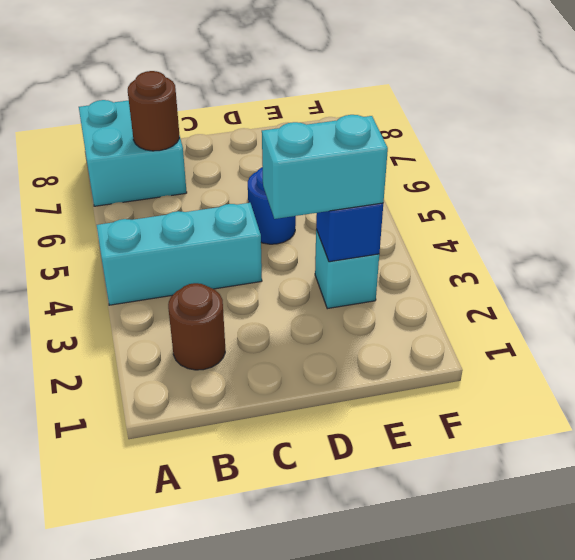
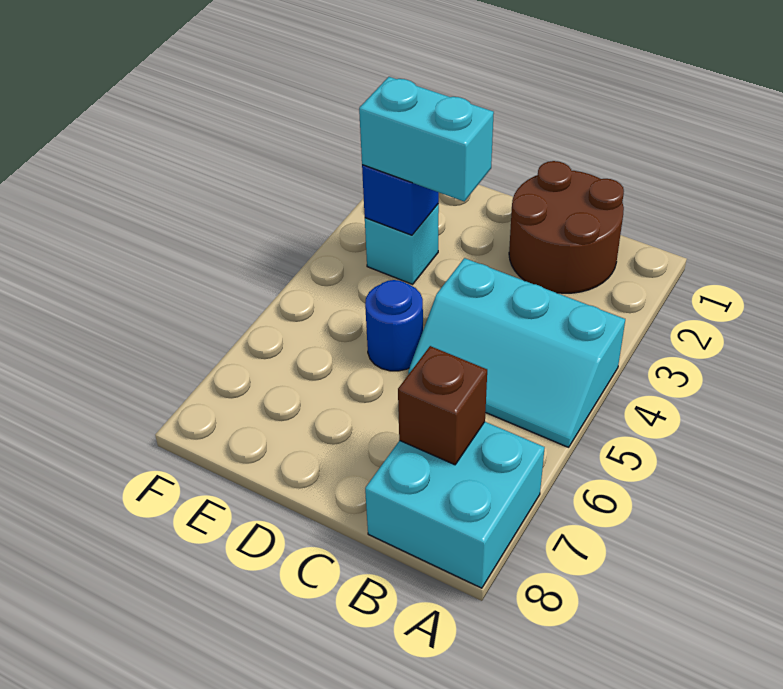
brown round brick B2 level 1 -> brown round brick B1:C2 level 1
brown round brick B7 level 2 -> brown brick B7 level 2

